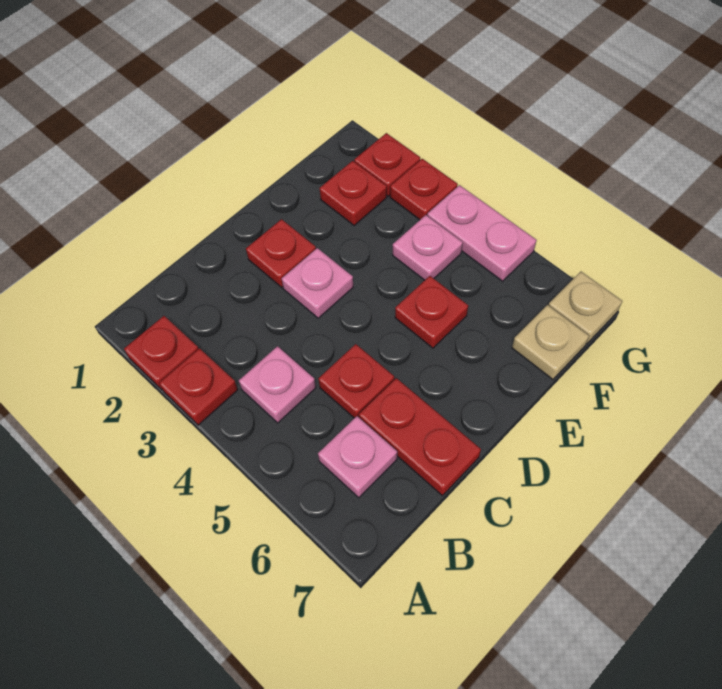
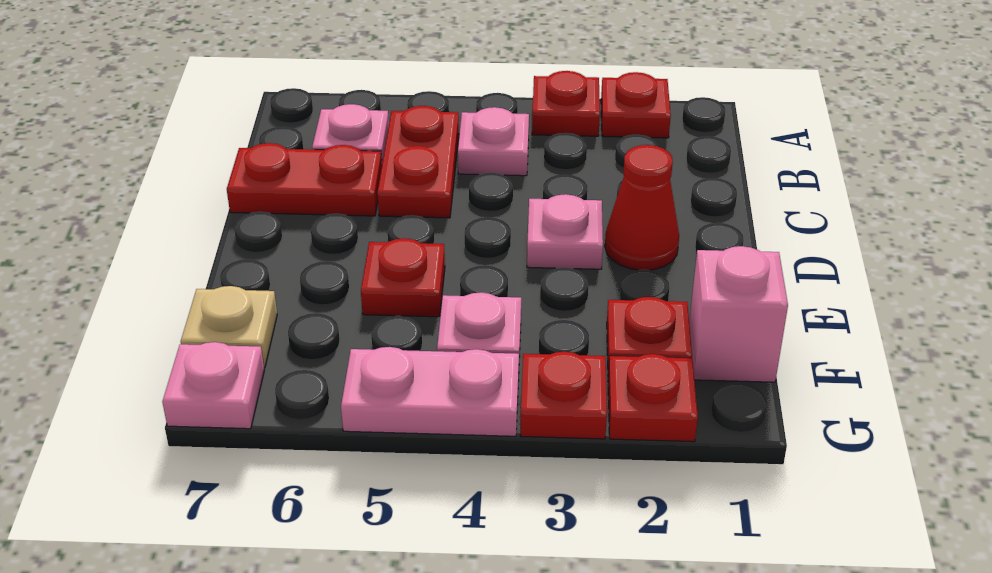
red plate C5 level 1 -> red plate B5:C5 level 1
red plate D2 level 1 -> red cone D2 level 1
none -> pink brick F1 level 1
tan plate G7 level 1 -> pink plate G7 level 1

